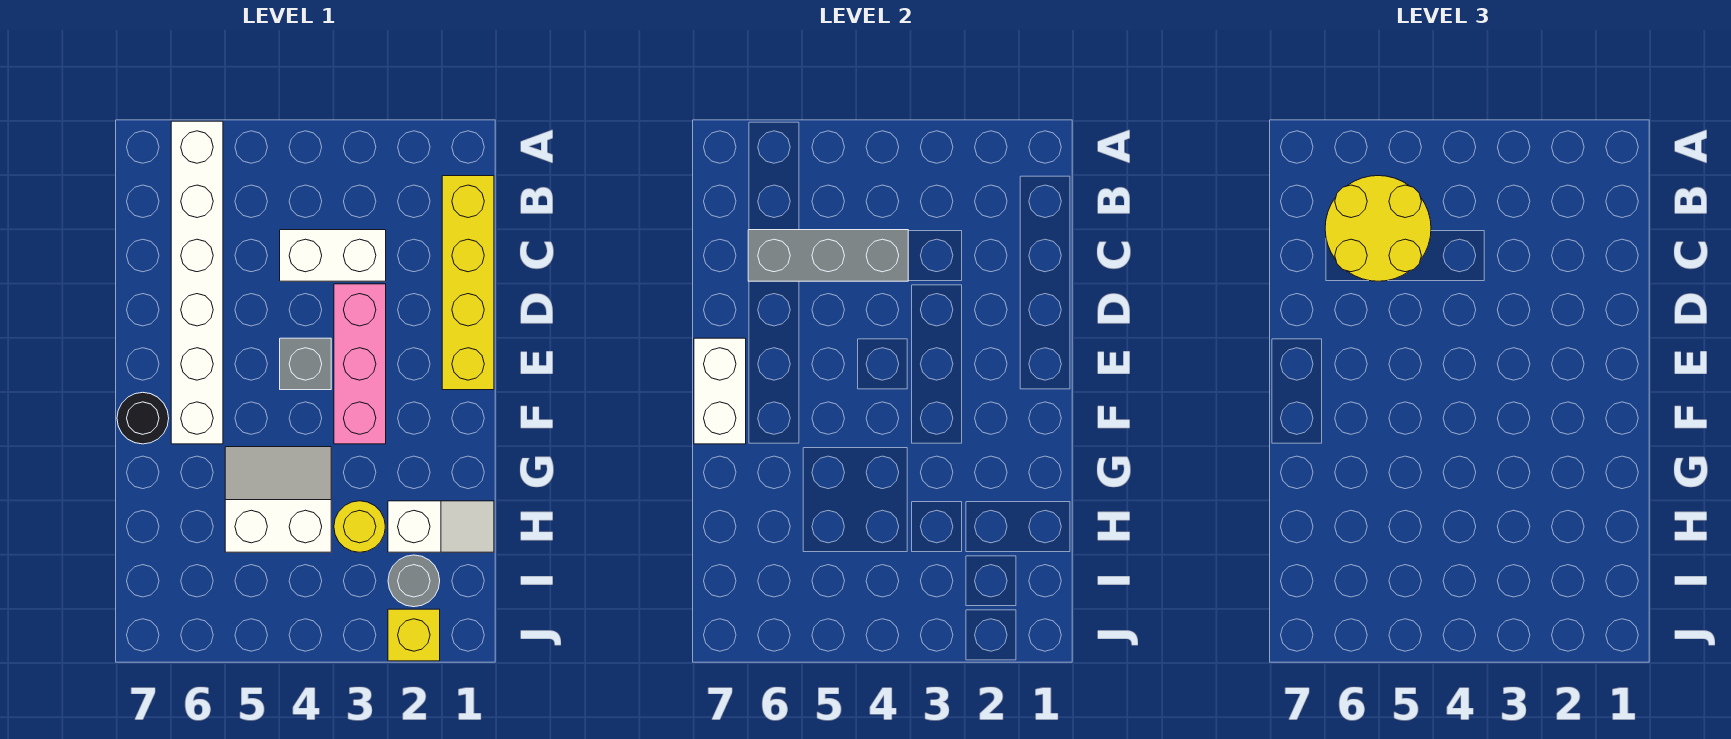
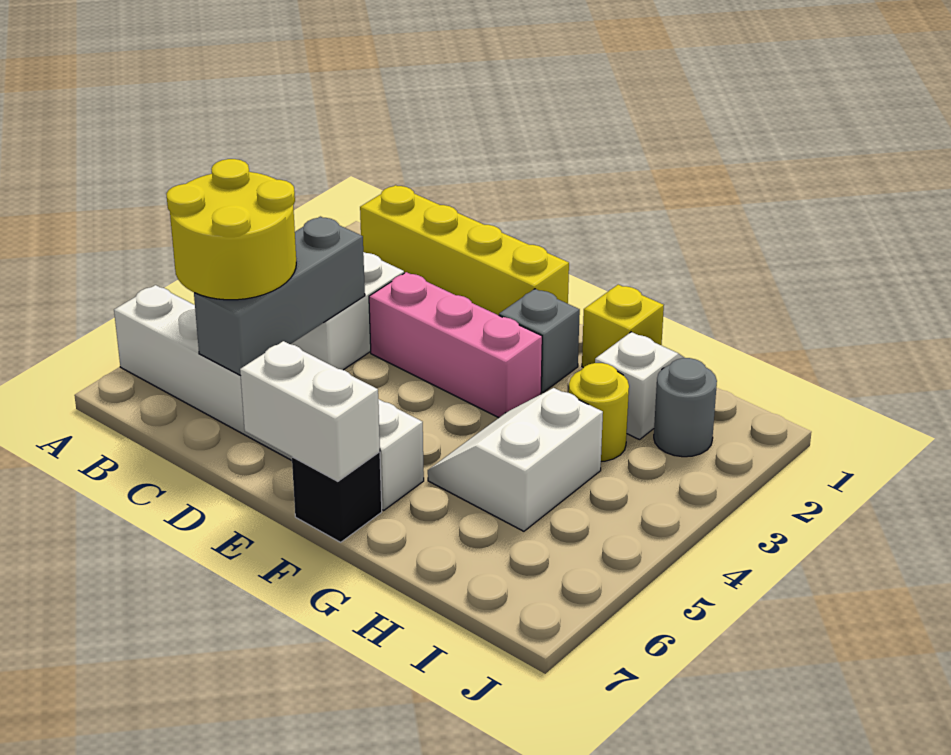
grey brick E4 level 1 -> grey brick F2 level 1
black round brick F7 level 1 -> black brick F7 level 1
yellow brick J2 level 1 -> yellow brick G1 level 1

